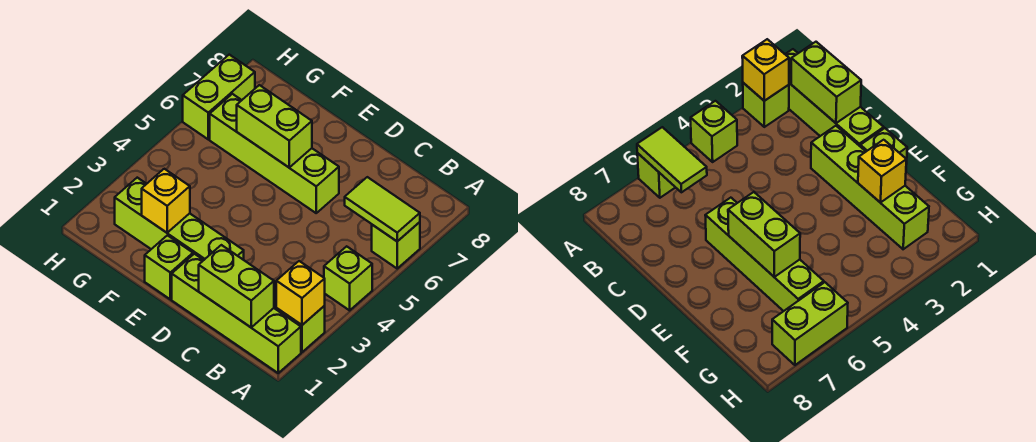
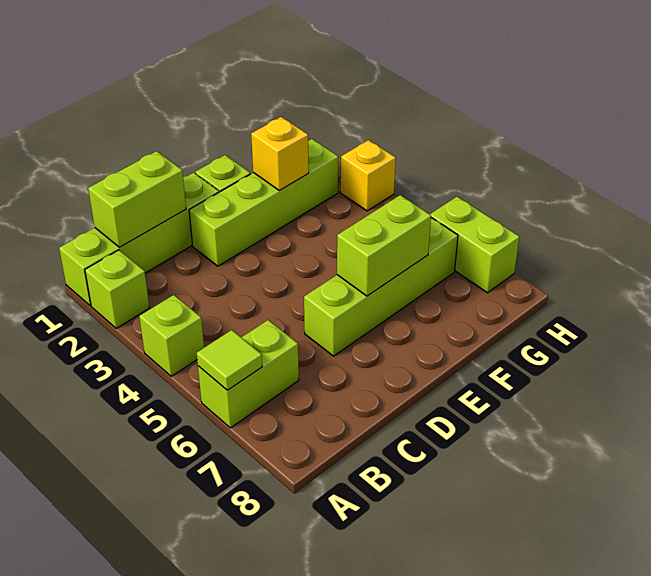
yellow brick A2 level 2 -> yellow brick H3 level 1
lime brick A6 level 1 -> lime brick A6:B6 level 1
lime tile A6:B6 level 2 -> lime tile A6 level 2

